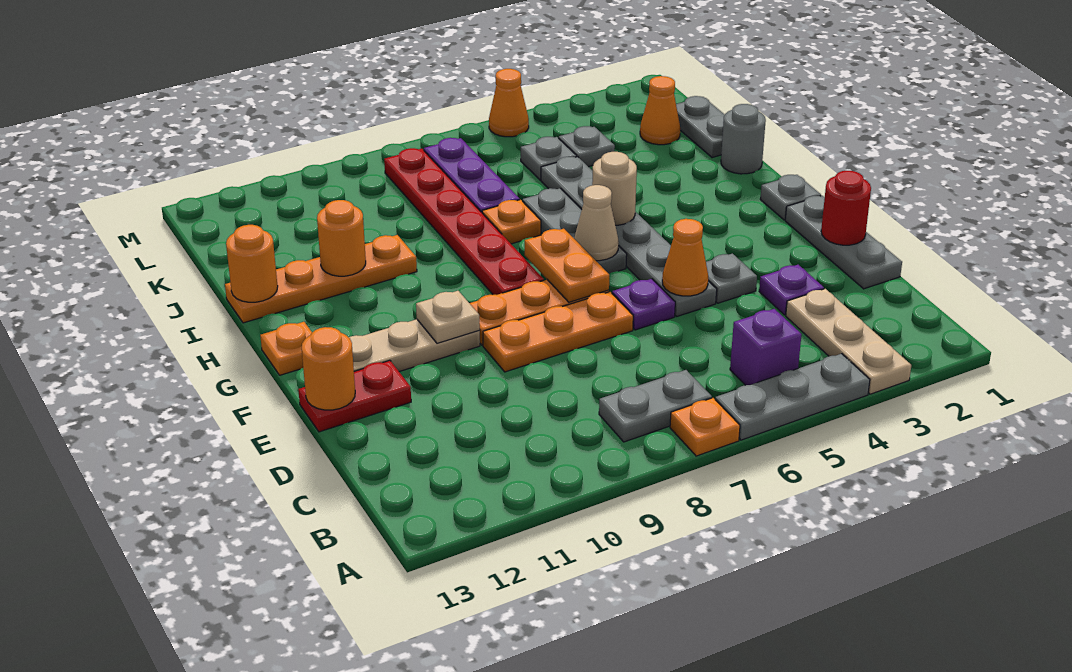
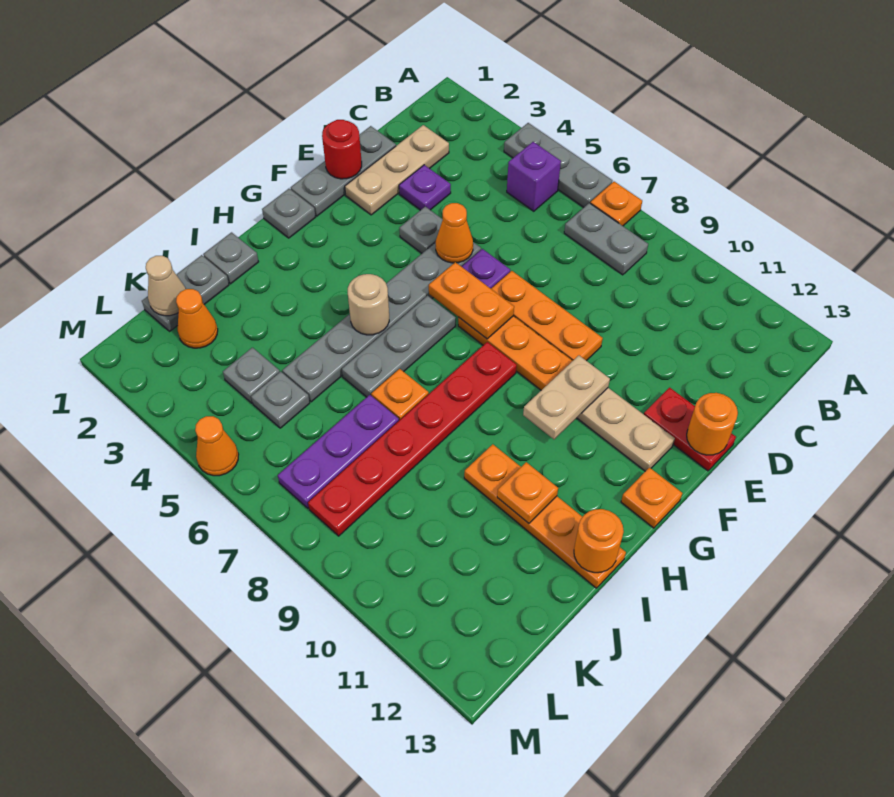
tan plate A3:C3 level 1 -> tan plate C2:E2 level 1
orange plate F7:G7 level 2 -> orange plate F6:F7 level 2
tan plate F10 level 2 -> tan plate F10:G10 level 2
tan cone G6 level 2 -> tan cone K1 level 2
grey round brick I1 level 1 -> grey plate I1 level 1
orange round brick I11 level 2 -> orange plate I11 level 2

